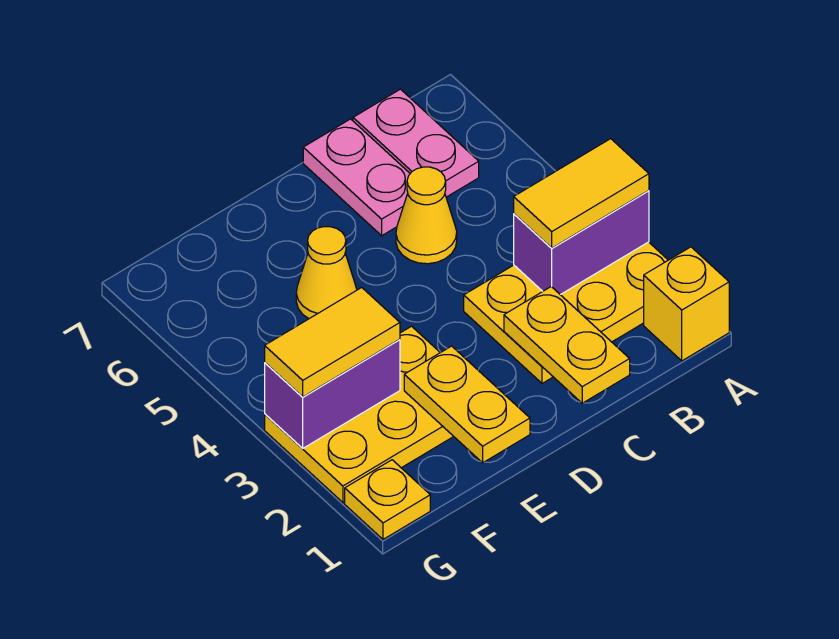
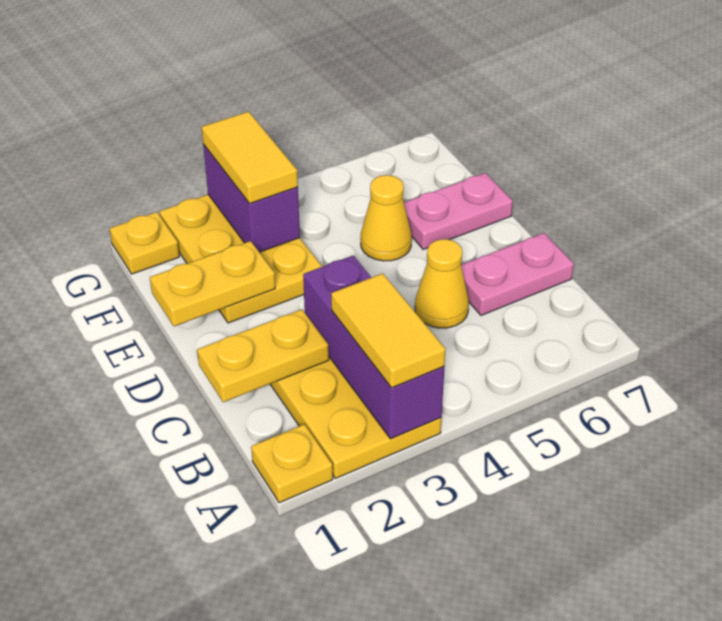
yellow brick A1 level 1 -> yellow plate A1 level 1
purple brick A3:B3 level 2 -> purple brick A3:C3 level 2
pink plate B6:B7 level 1 -> pink plate E6:E7 level 1

